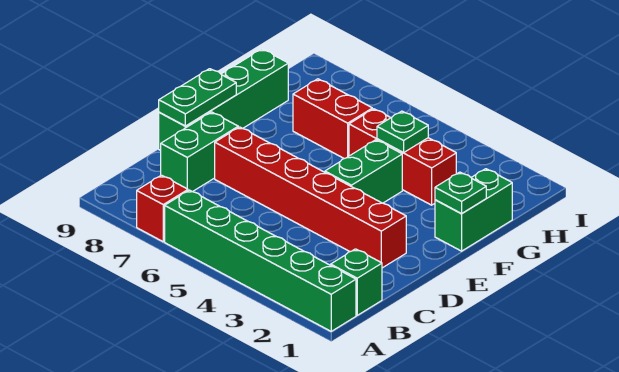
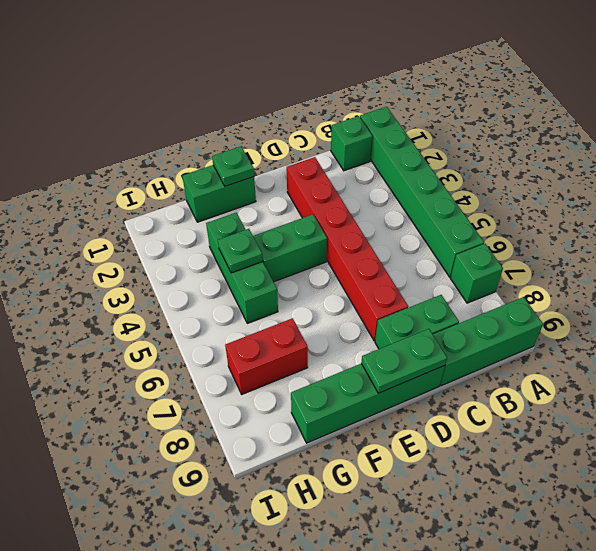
red brick A7 level 1 -> green brick A7 level 1
none -> green brick A9:C9 level 1
red brick G3:G5 level 1 -> green brick G3:G5 level 1
red brick G6:G7 level 1 -> red brick G7:H7 level 1

